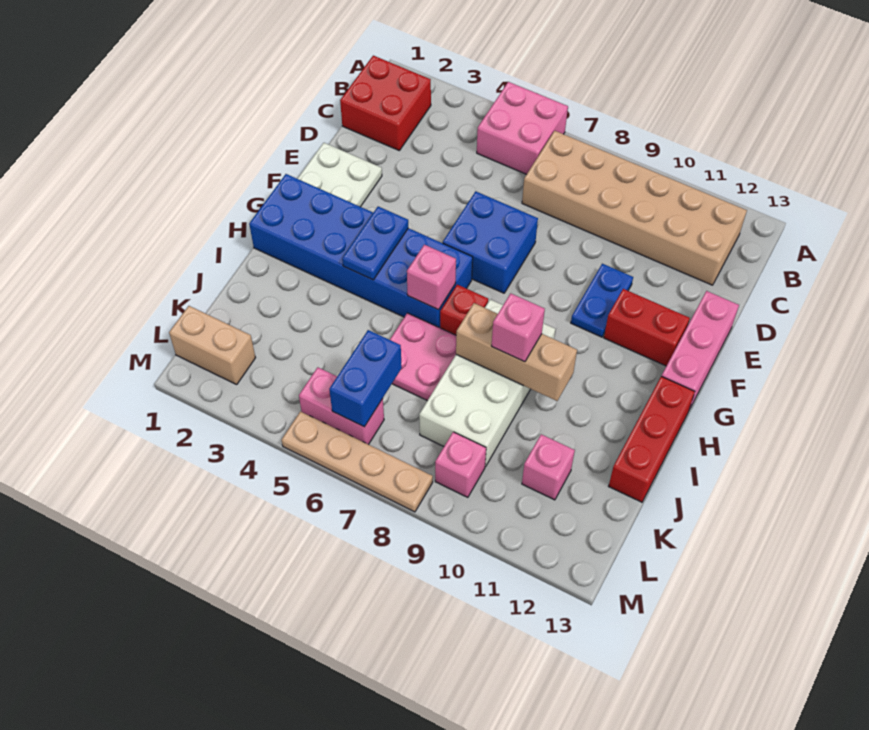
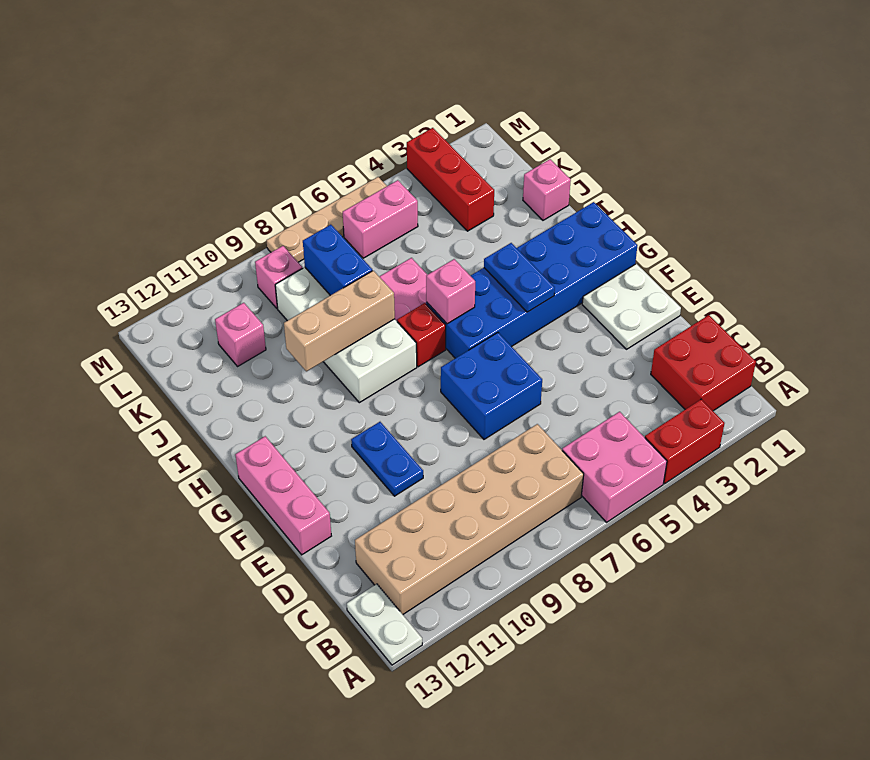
none -> white plate A13:B13 level 1
red brick F11:F12 level 1 -> red brick A3:A4 level 1
red brick H13:J13 level 1 -> red brick K3:M3 level 1
pink brick I9 level 3 -> pink brick J1 level 1
blue brick K6:L6 level 2 -> blue brick J8:K8 level 2
tan brick L1:L2 level 1 -> none

